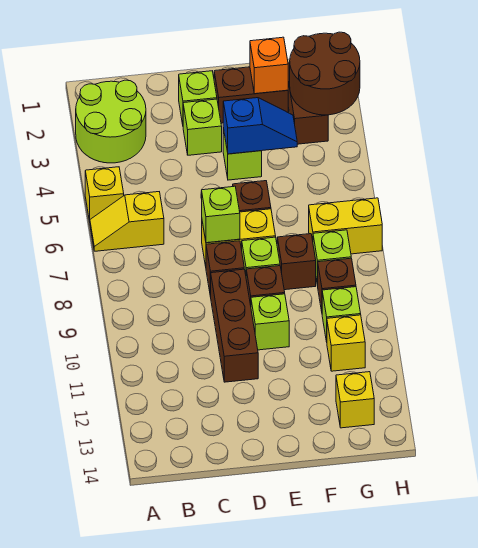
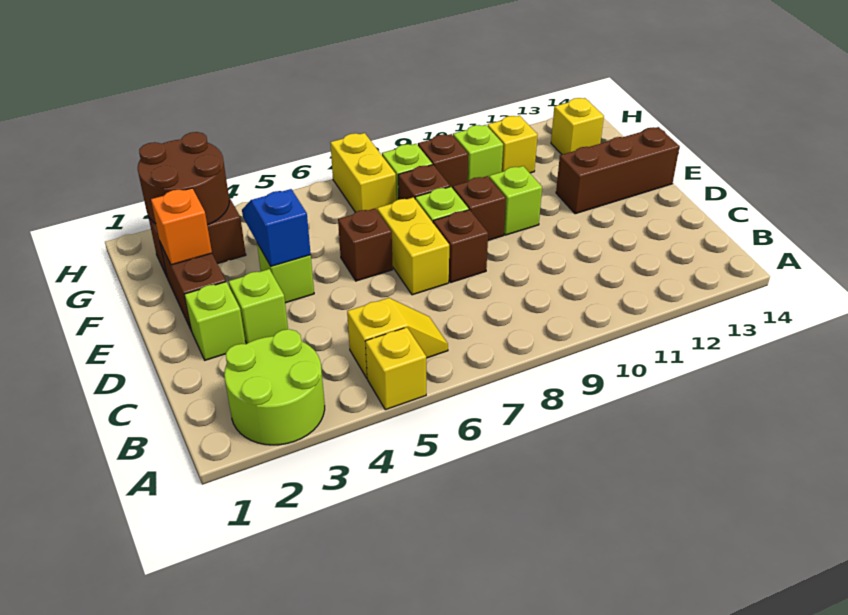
yellow slope A6:B6 level 1 top B -> yellow slope B5:B6 level 1 top 5
lime brick D7 level 2 -> none
brown brick D9:D11 level 1 -> brown brick E12:E14 level 1

